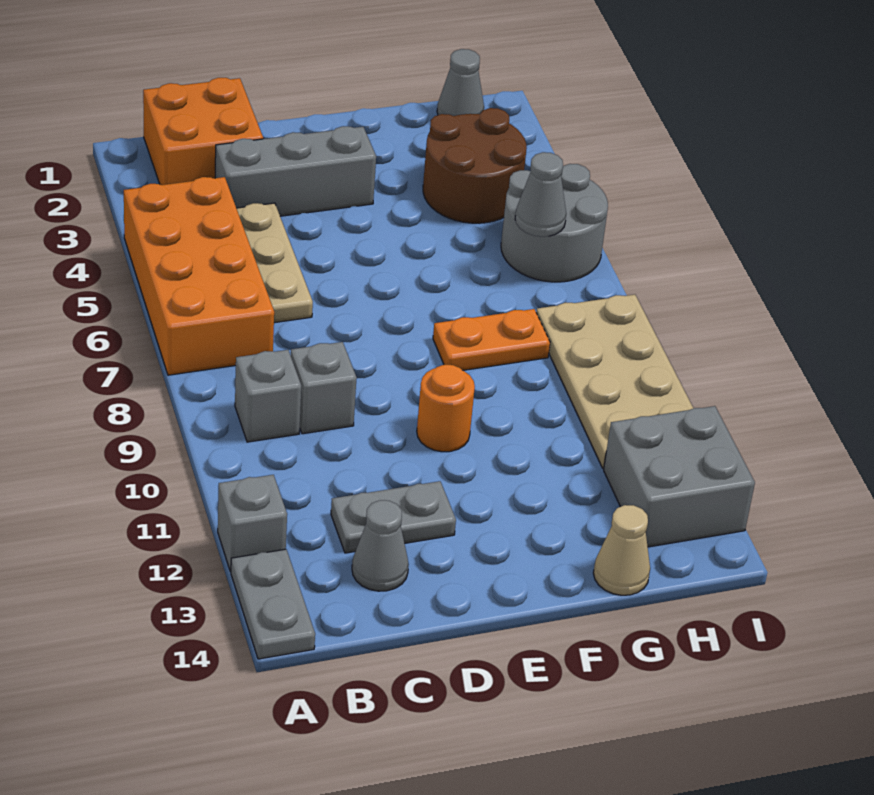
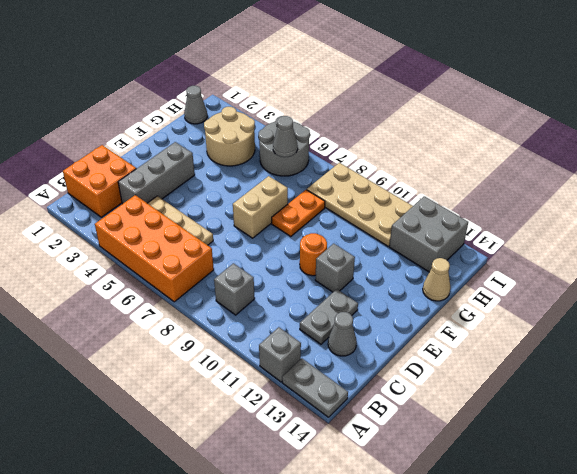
grey brick C9 level 1 -> grey brick E11 level 1
none -> tan brick E7:F7 level 1
brown round brick G3:H4 level 1 -> tan round brick G3:H4 level 1

